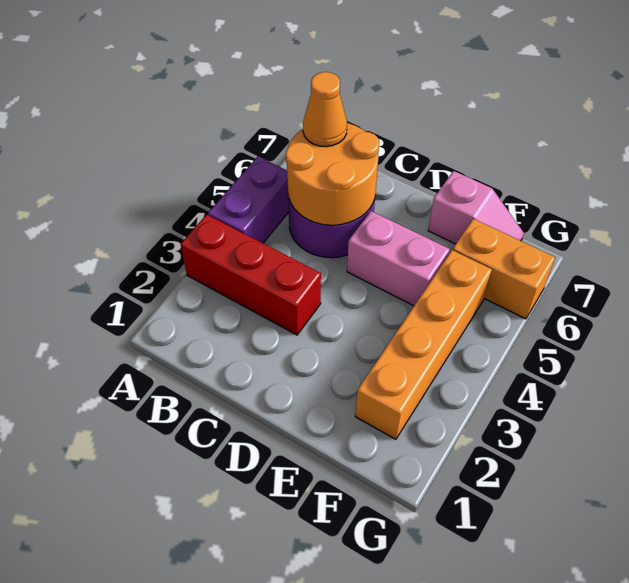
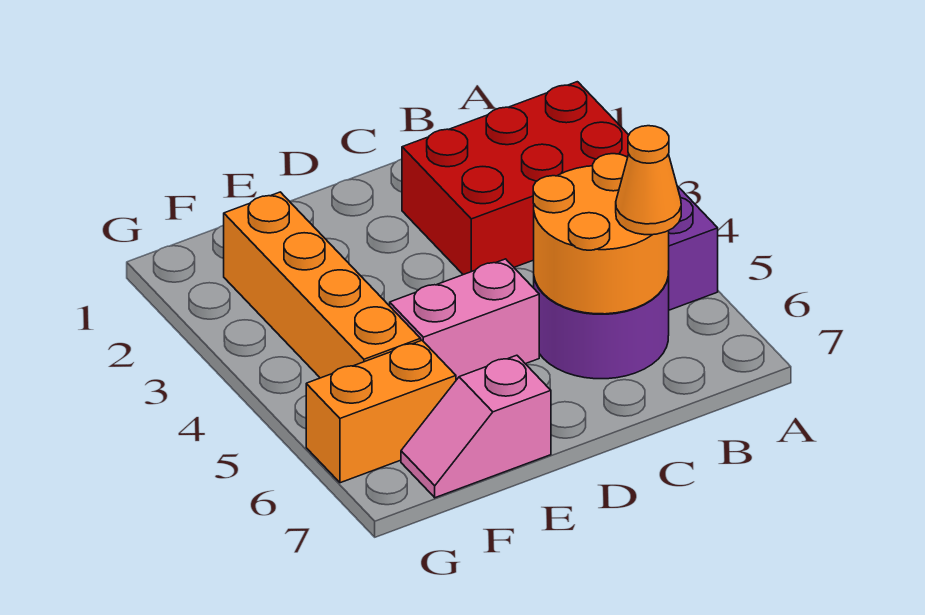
red brick A3:C3 level 1 -> red brick A2:C3 level 1

